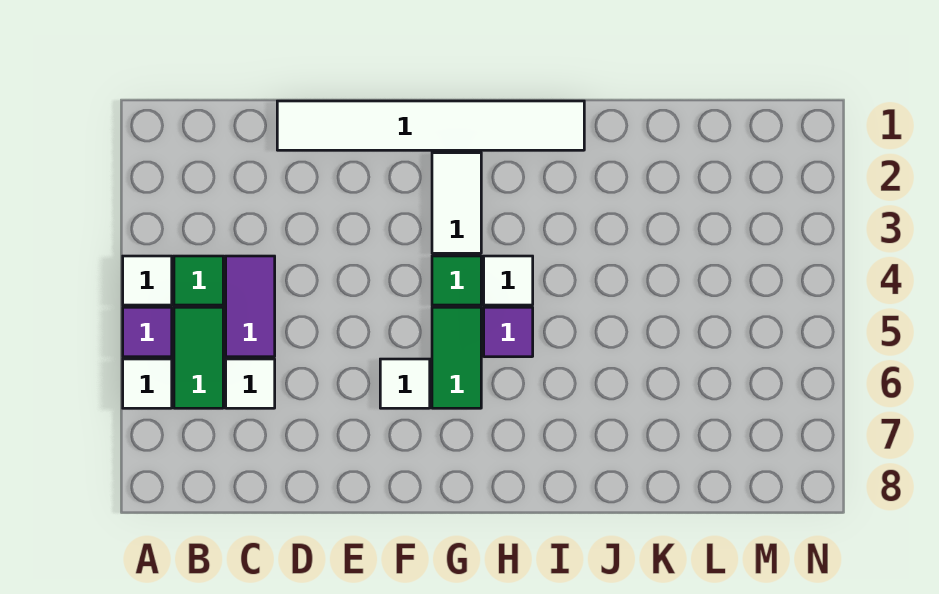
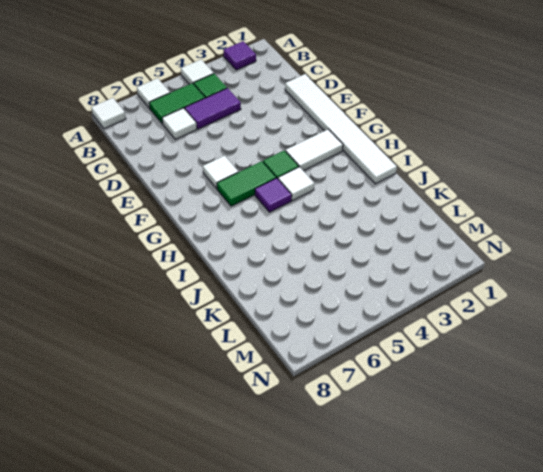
purple tile A5 level 1 -> purple tile A2 level 1
none -> white tile A8 level 1

